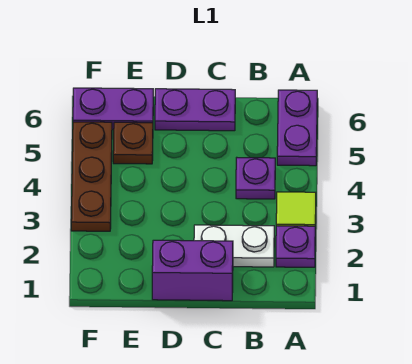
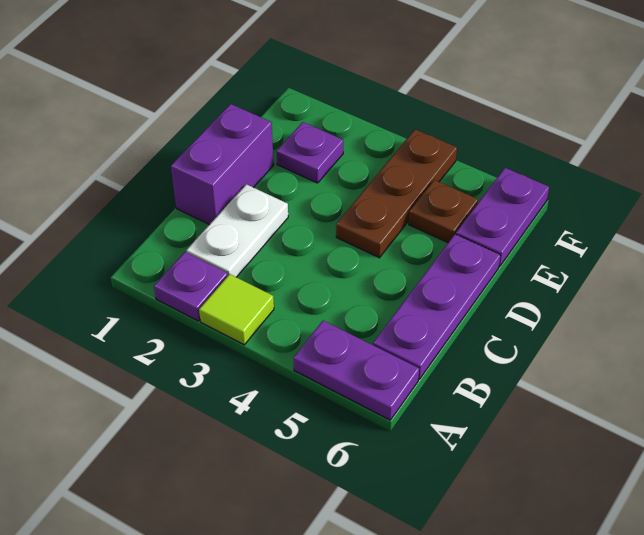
purple plate B4 level 1 -> purple plate E2 level 1
purple plate C6:D6 level 1 -> purple plate B6:D6 level 1
brown plate F3:F5 level 1 -> brown plate D4:F4 level 1

